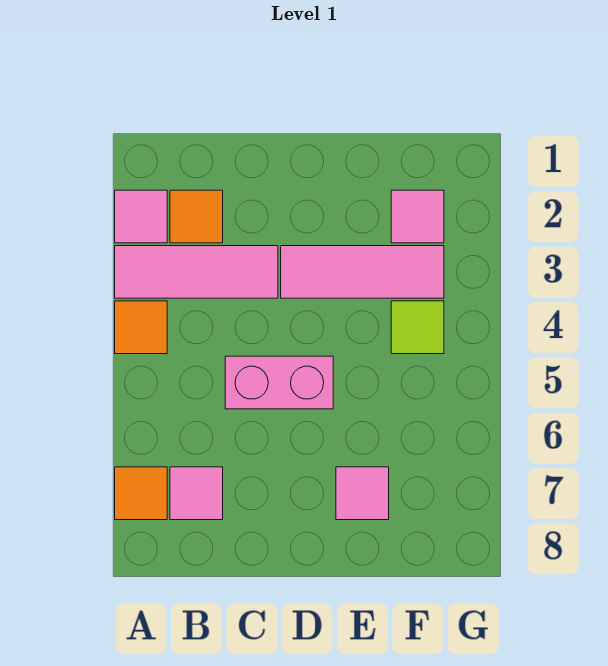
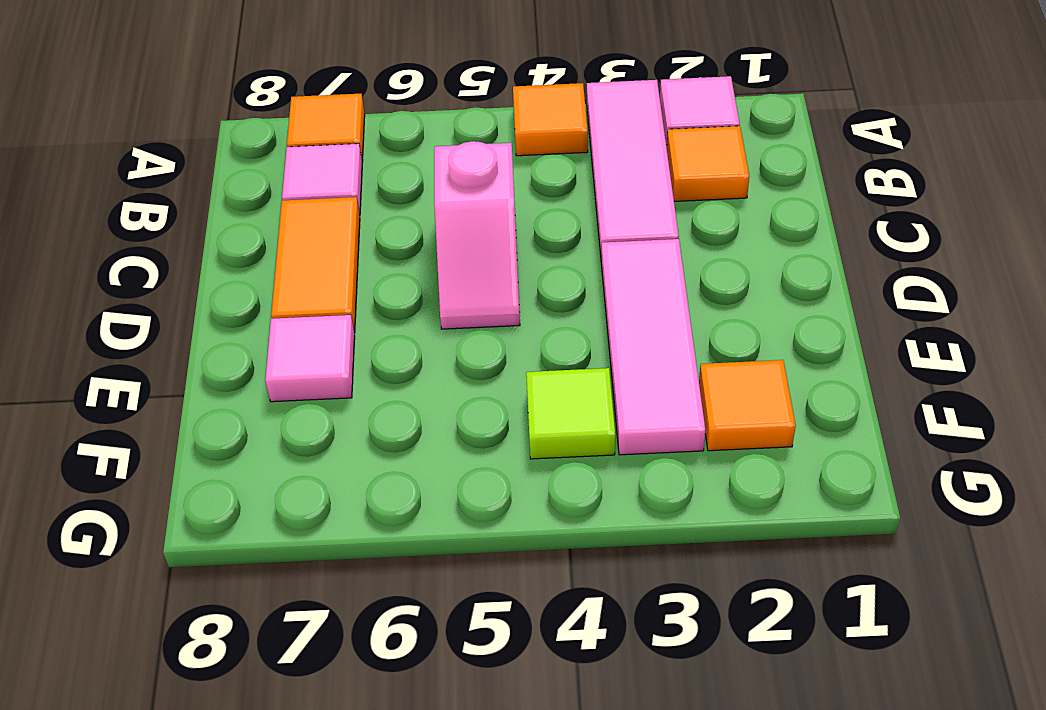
pink brick C5:D5 level 1 -> pink slope C5:D5 level 1 top C
none -> orange tile C7:D7 level 1
pink tile F2 level 1 -> orange tile F2 level 1

